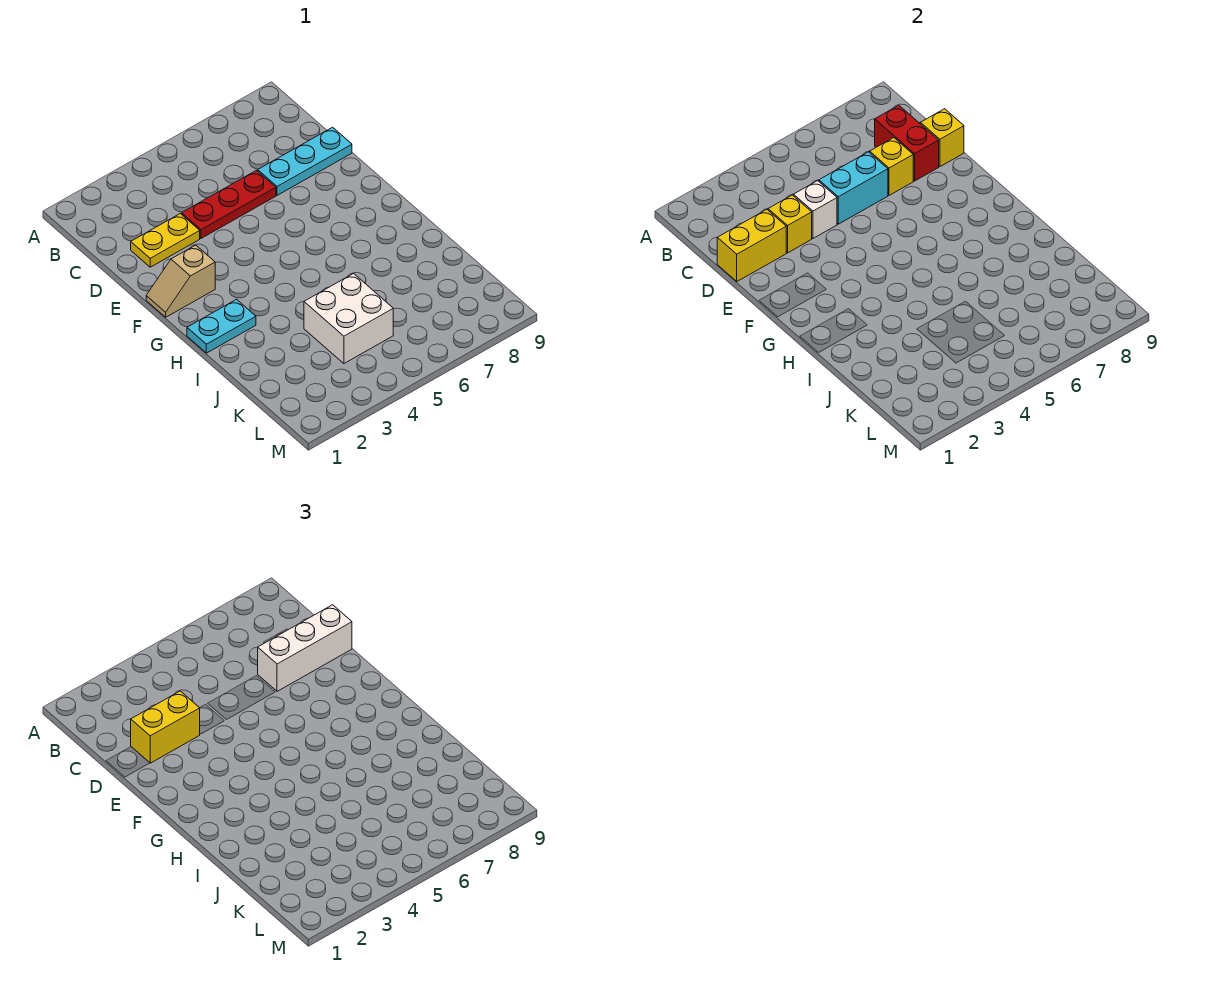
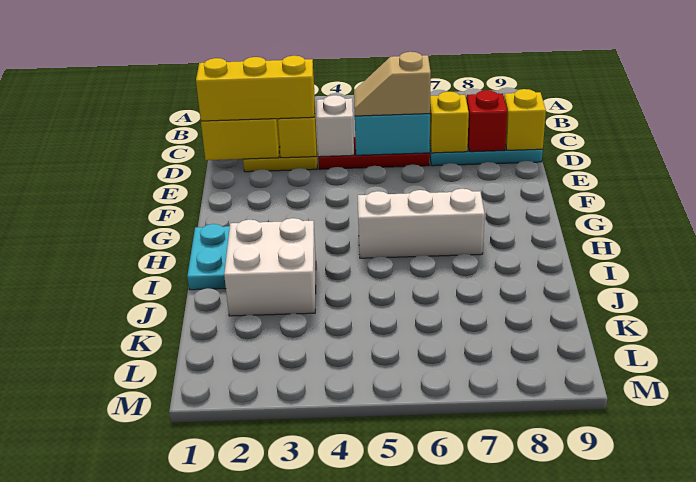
red brick C8:D8 level 2 -> red brick D8 level 2
yellow brick D2:D3 level 3 -> yellow brick D1:D3 level 3
white brick D7:D9 level 3 -> white brick H5:H7 level 1
tan slope F1:F2 level 1 top 2 -> tan slope D5:D6 level 3 top 6
cyan plate H1:H2 level 1 -> cyan plate H1:I1 level 1
white brick J4:K5 level 1 -> white brick I2:J3 level 1

